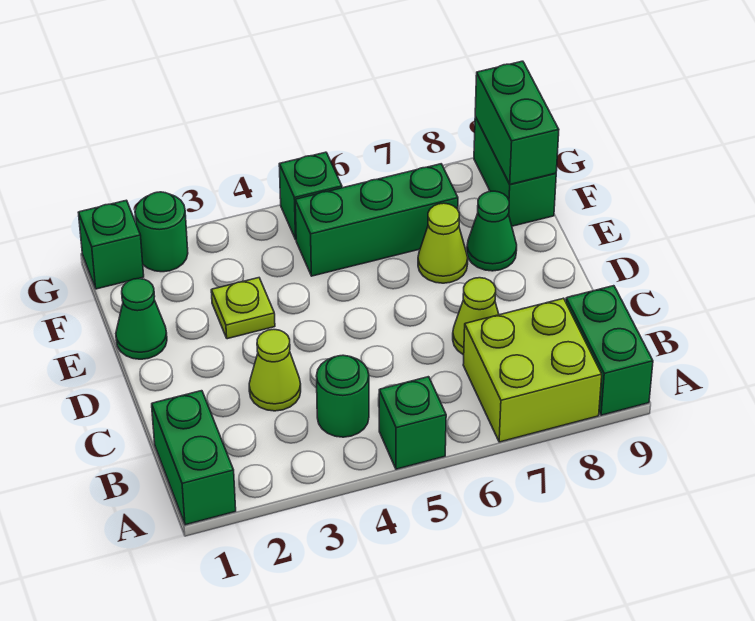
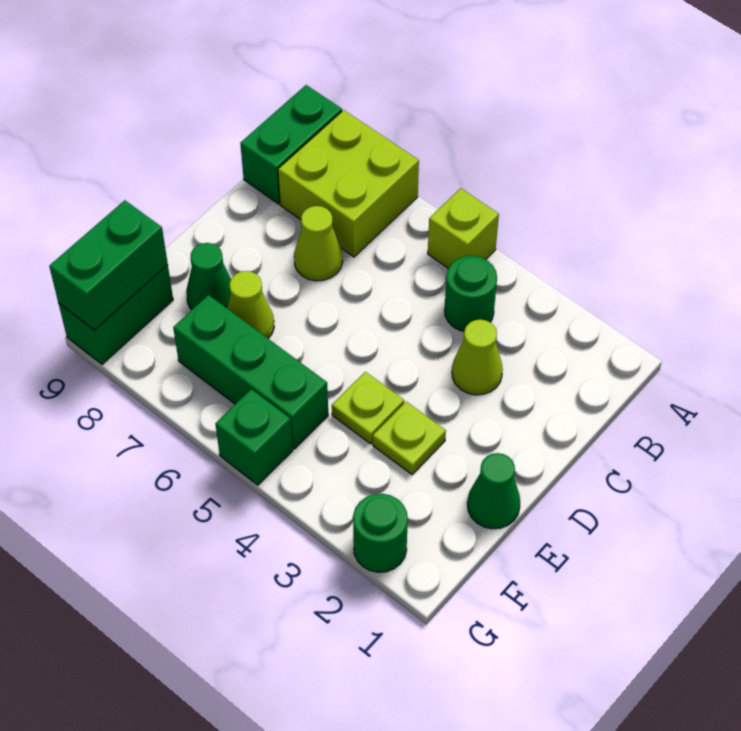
green brick A1:B1 level 1 -> none
green brick A5 level 1 -> lime brick A5 level 1
none -> lime plate E4 level 1
green brick G1 level 1 -> none

